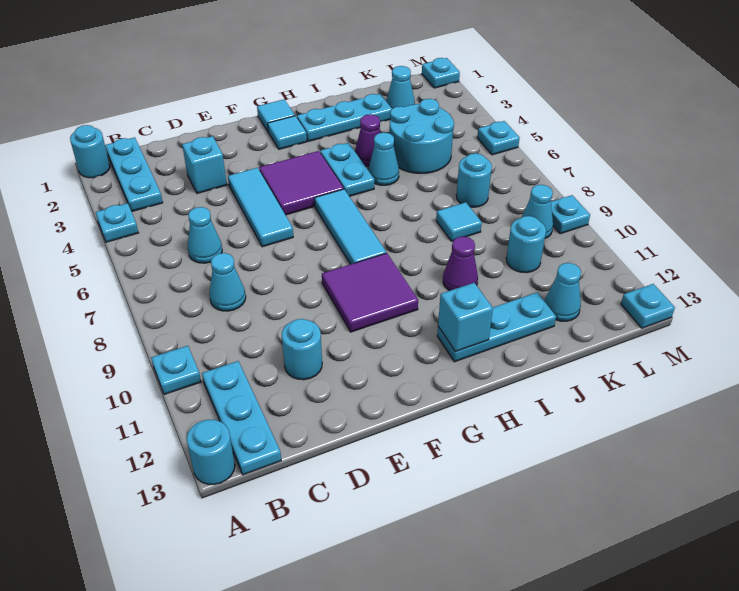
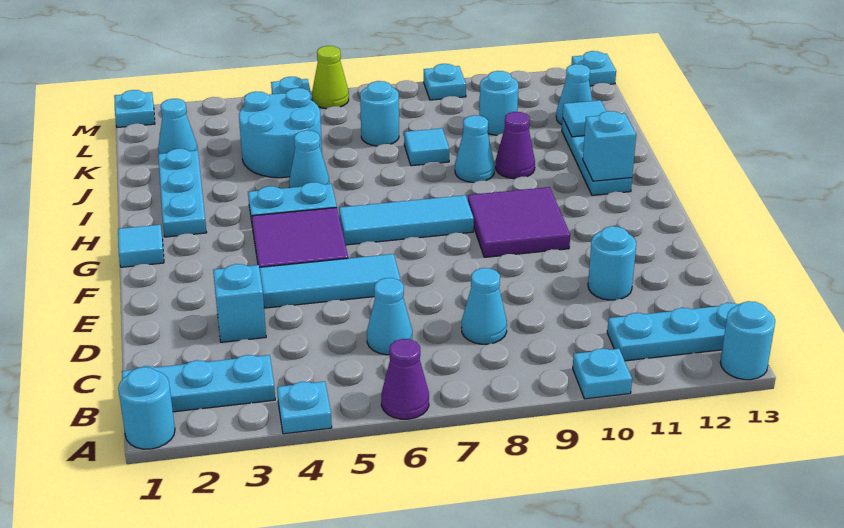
cyan tile G2 level 1 -> cyan tile J12 level 2
purple cone I4 level 1 -> purple cone A6 level 1
cyan cone L9 level 1 -> cyan cone I9 level 1
none -> lime cone M6 level 1

